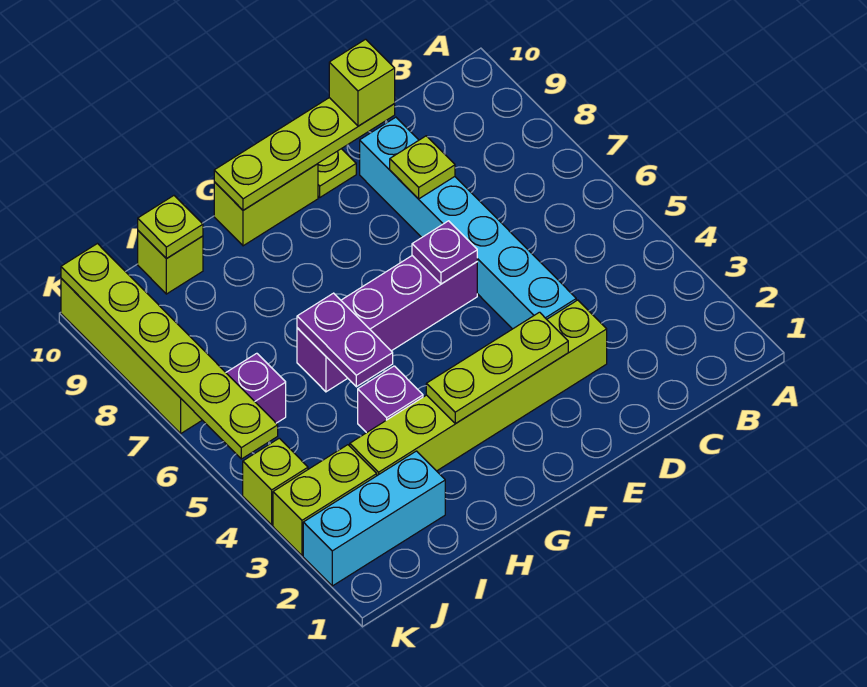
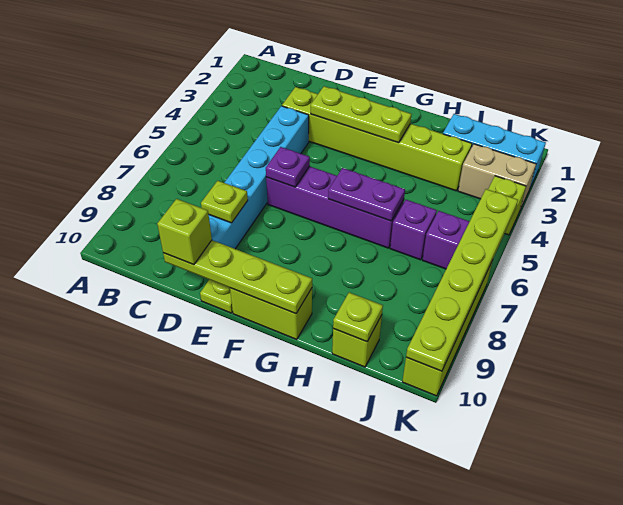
purple brick H4 level 1 -> purple brick I6 level 1
purple plate H5:H6 level 2 -> purple plate G6:H6 level 2
lime brick J3:K3 level 1 -> tan brick J3:K3 level 1

